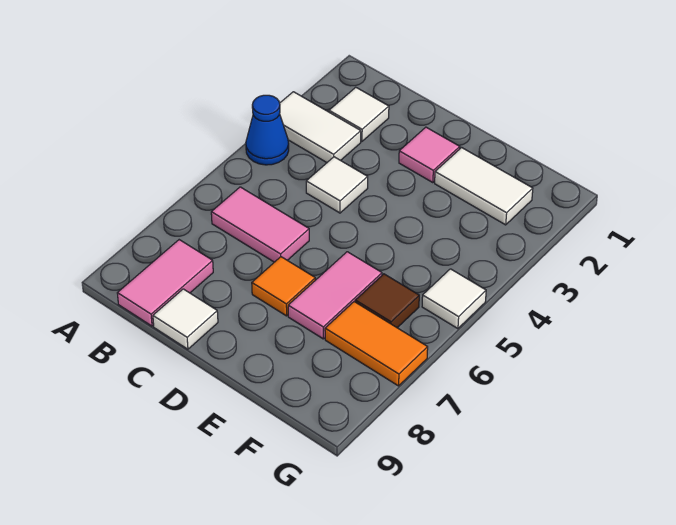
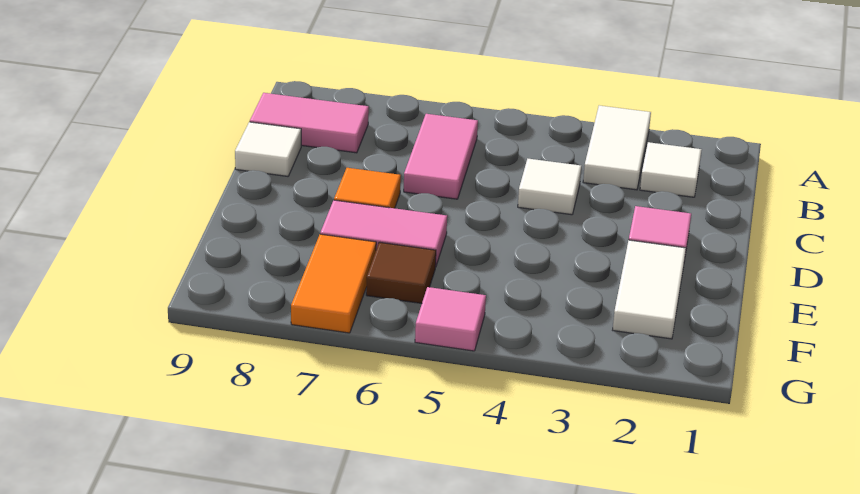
blue cone A4 level 1 -> none
white tile G5 level 1 -> pink tile G5 level 1

